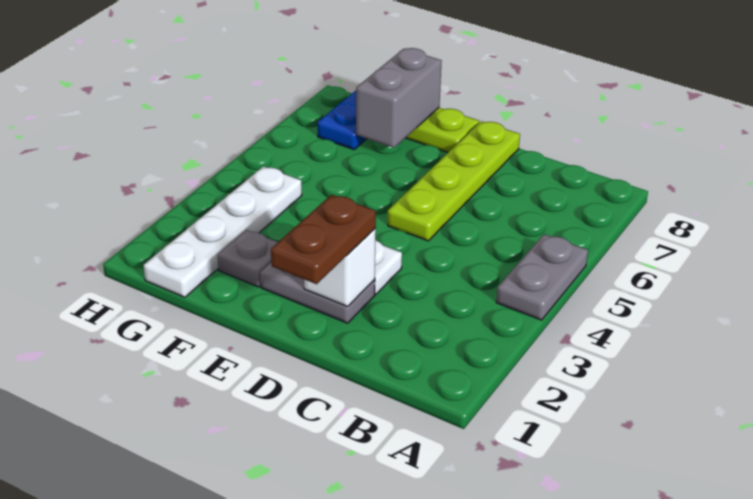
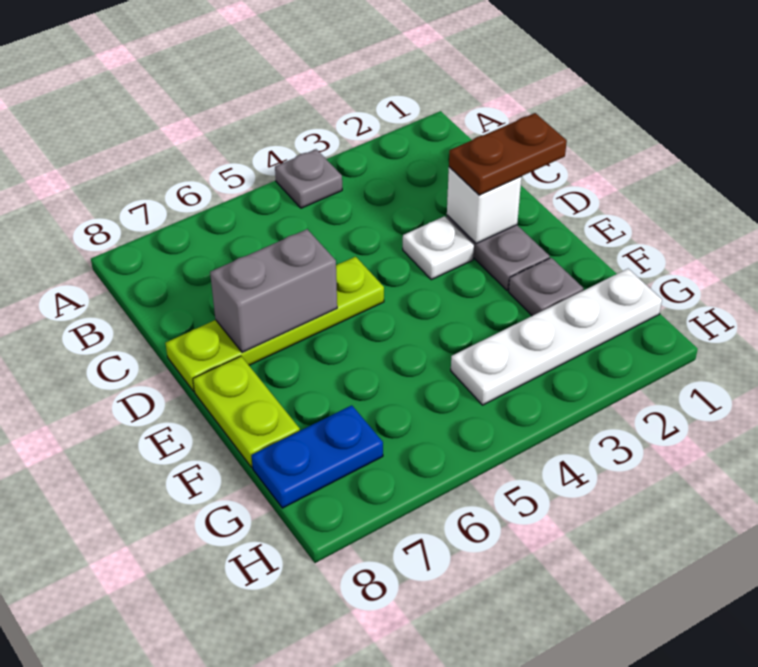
grey plate A4:A5 level 1 -> grey plate A4 level 1
grey brick F7:F8 level 2 -> grey brick D6:D7 level 2

